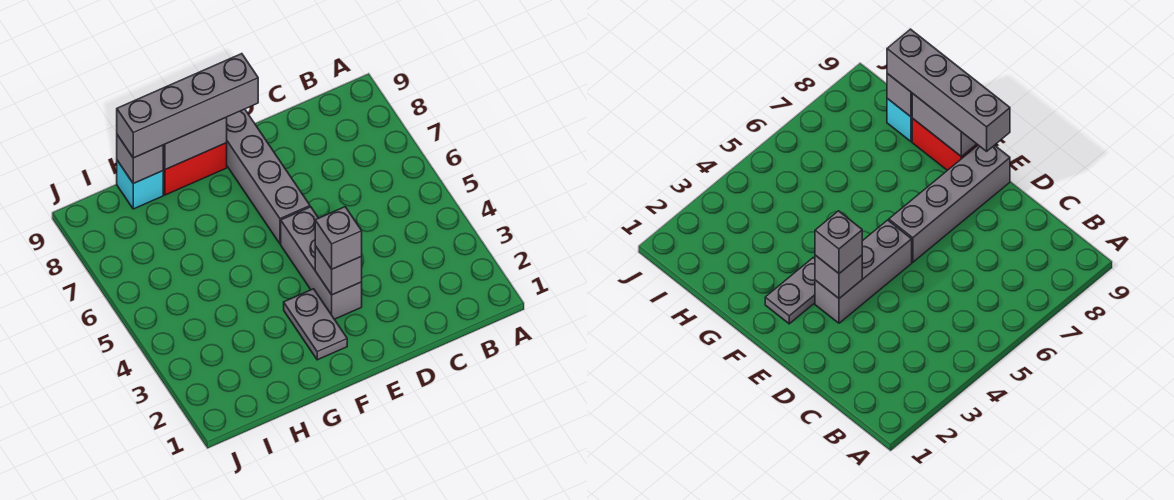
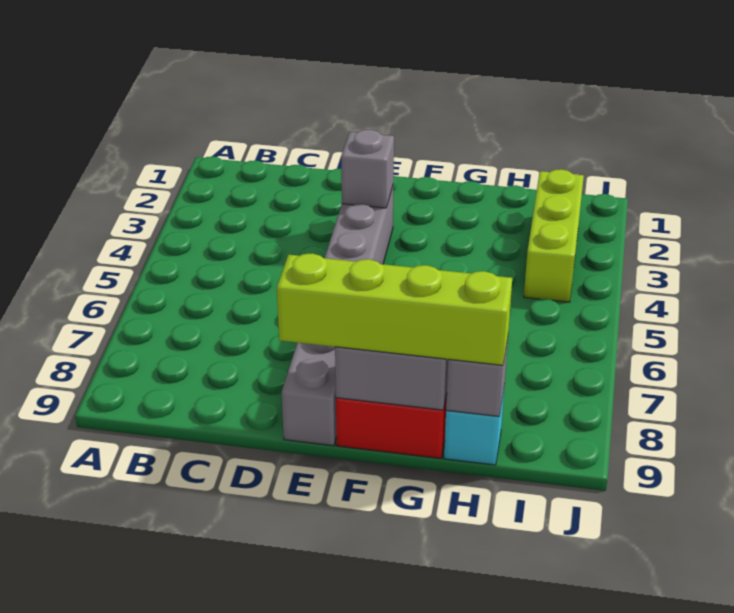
grey brick E3 level 3 -> none
grey brick E9:H9 level 3 -> lime brick E9:H9 level 3
grey plate F2:F3 level 1 -> none
none -> lime brick I2:I4 level 1

